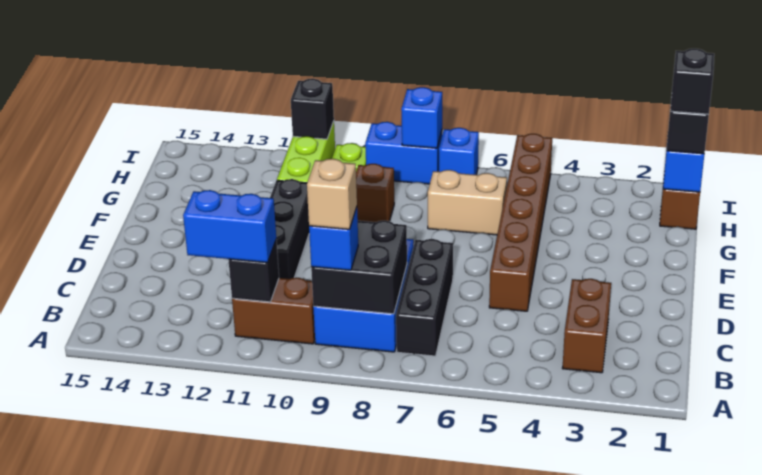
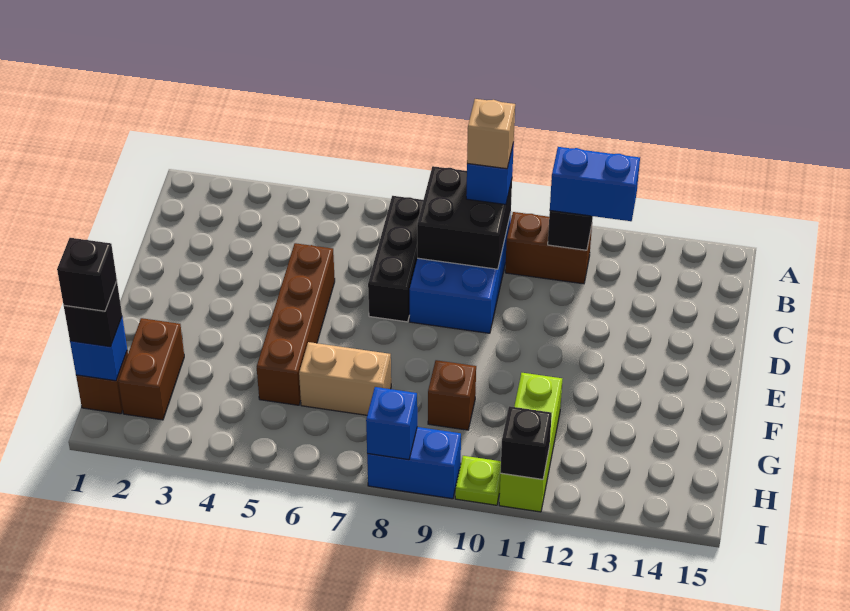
brown brick B3:C3 level 1 -> brown brick G2:H2 level 1
brown brick D5:I5 level 1 -> brown brick D5:G5 level 1
black brick D11:F11 level 1 -> none
blue brick I7 level 1 -> none

